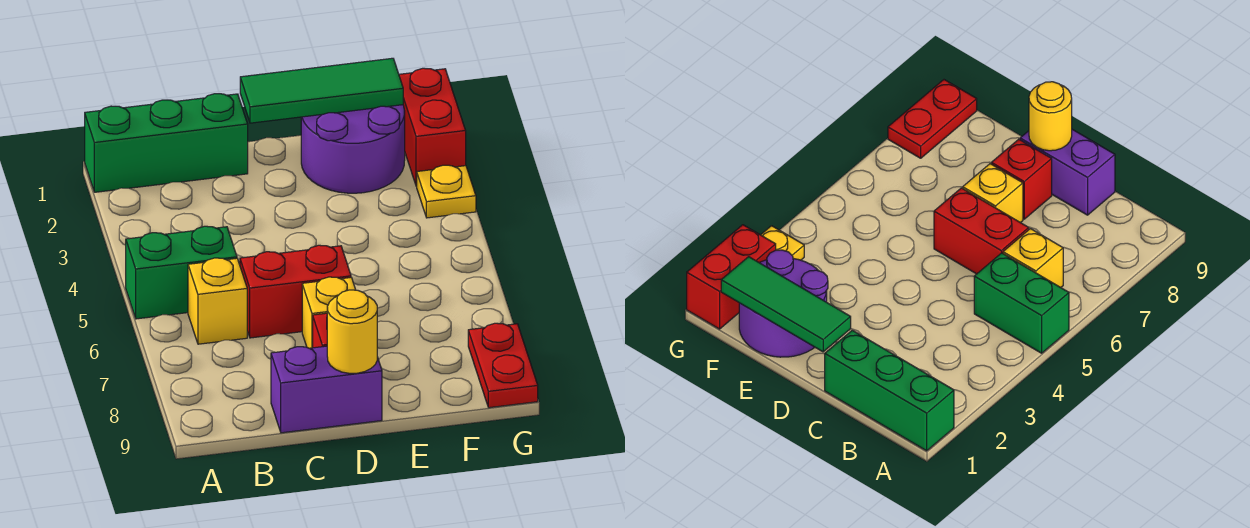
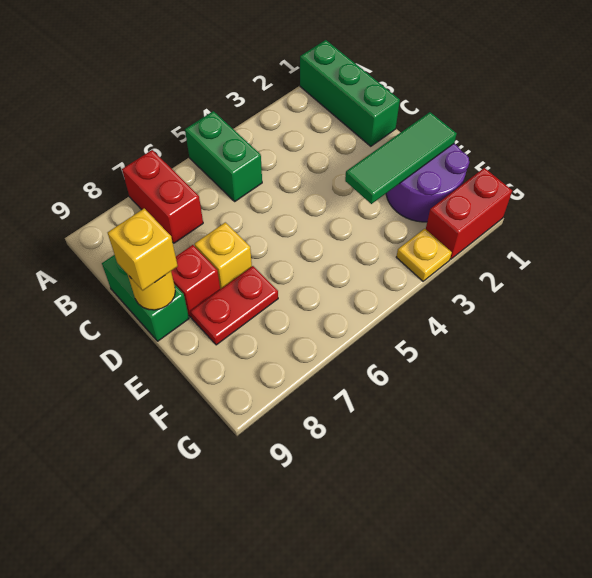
yellow brick B6 level 1 -> yellow brick D9 level 3
red brick C6:D6 level 1 -> red brick A7:B7 level 1
purple brick C9:D9 level 1 -> green brick C9:D9 level 1
green tile D1:F1 level 2 -> green tile E1:E3 level 2
red plate G8:G9 level 1 -> red plate E7:E8 level 1

